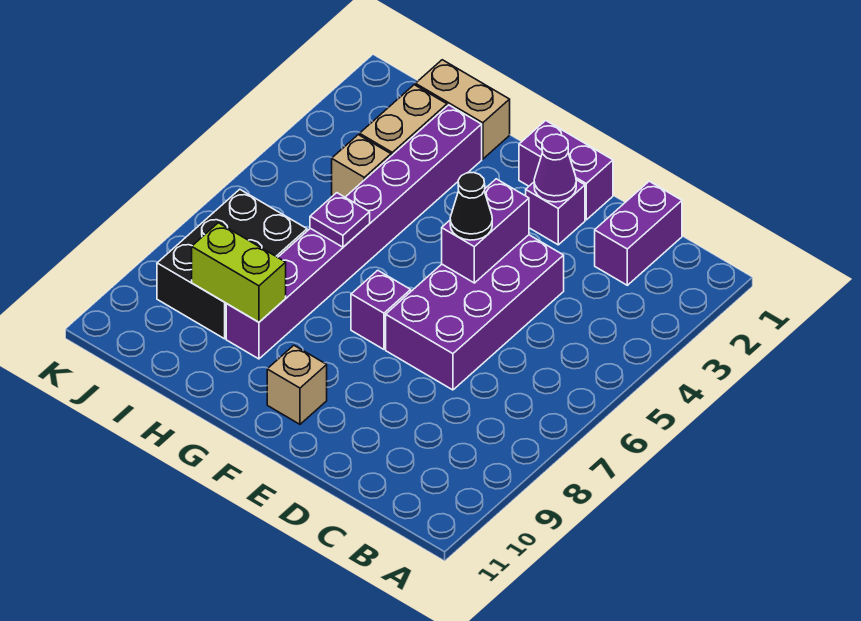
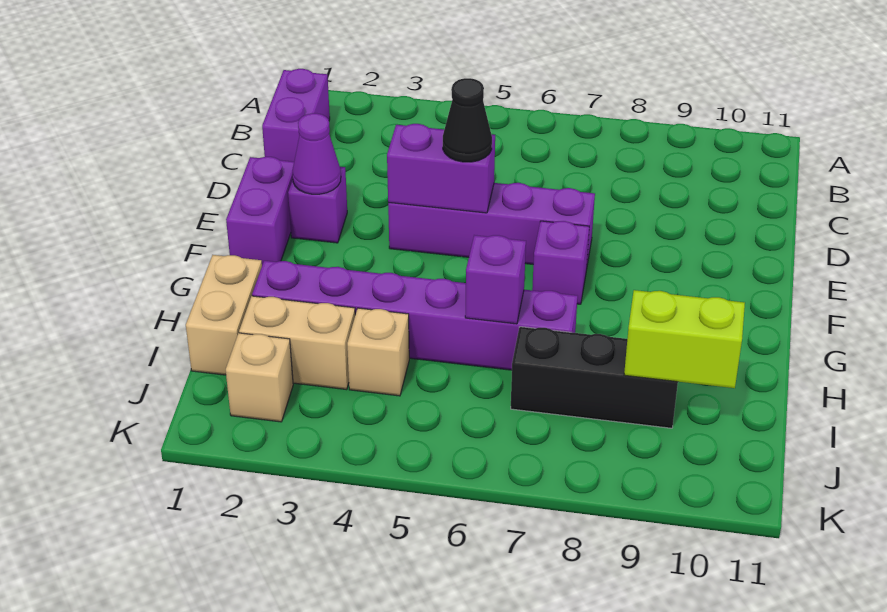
purple brick C1:C2 level 1 -> purple brick B1:C1 level 1
purple brick D4:E7 level 1 -> purple brick E4:E7 level 1
tan brick F10 level 1 -> tan brick J2 level 1
purple brick H2:H9 level 1 -> purple brick H2:H7 level 1
purple plate H6 level 2 -> purple brick H6 level 2
lime brick H9:I9 level 2 -> lime brick I9:I10 level 2
black brick I7:J9 level 1 -> black brick I7:I9 level 1

